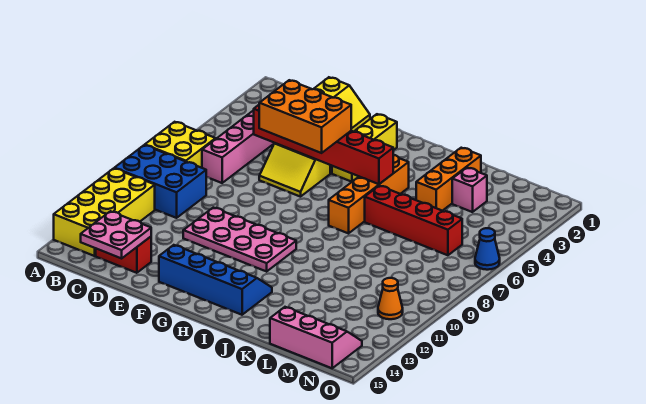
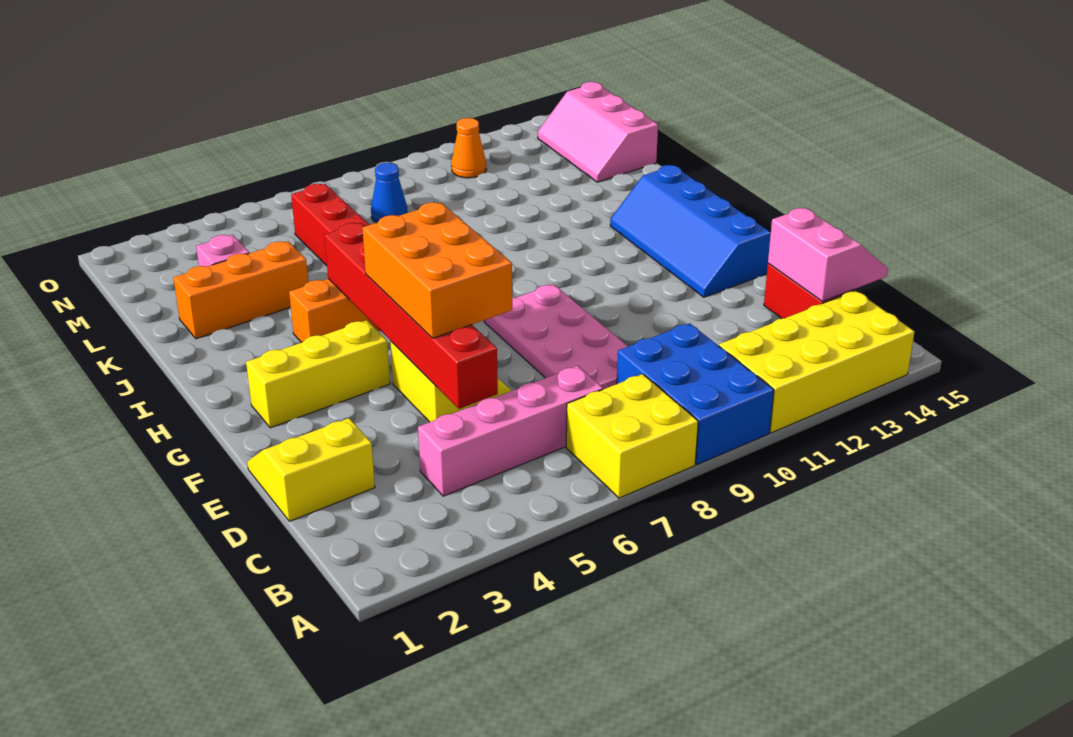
pink plate C14:D15 level 2 -> pink slope C14:D15 level 2 top 14
pink plate E10:H11 level 1 -> pink plate D8:G9 level 1
blue cone O6 level 1 -> blue cone M8 level 1

